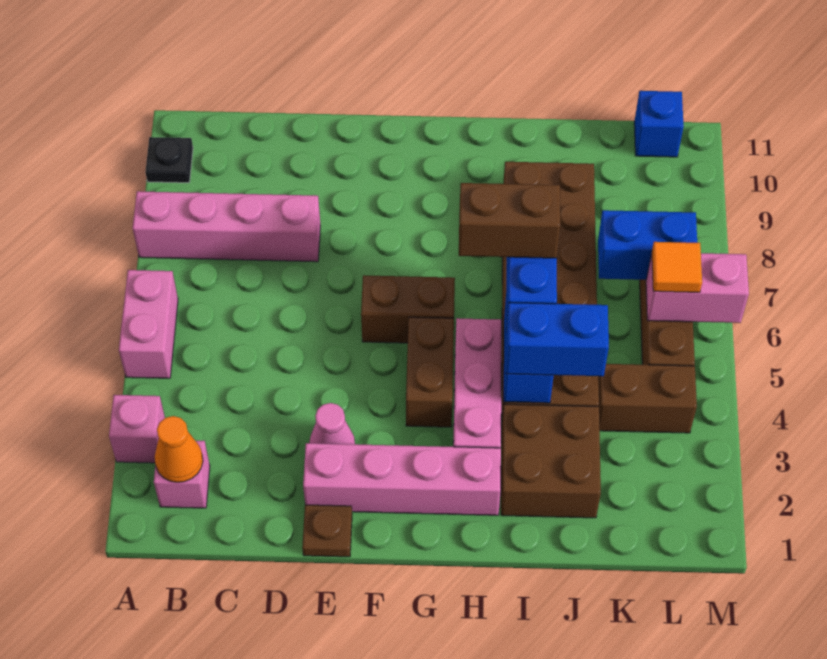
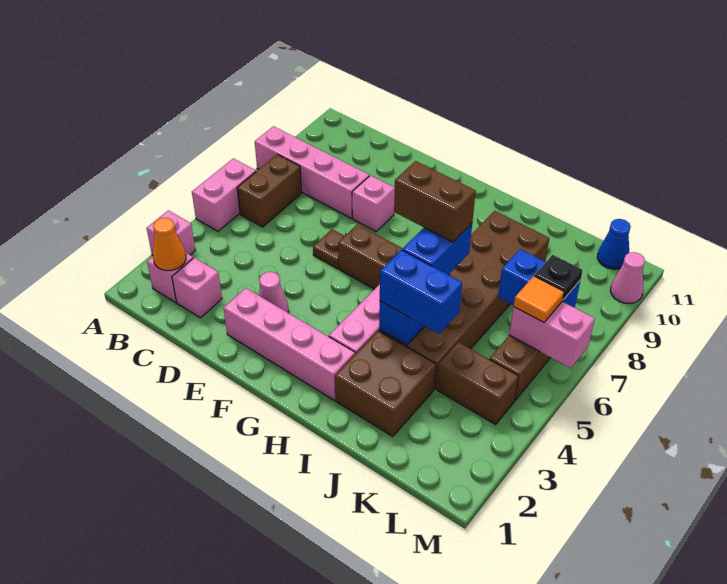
black plate A10 level 1 -> black plate L7 level 3
none -> pink brick C2 level 1
brown plate E1 level 1 -> brown plate E6 level 1
none -> pink brick E8 level 1
brown brick G4:G5 level 1 -> brown brick B6:B7 level 1
blue brick L11 level 1 -> blue cone L11 level 1
none -> pink cone M10 level 1

